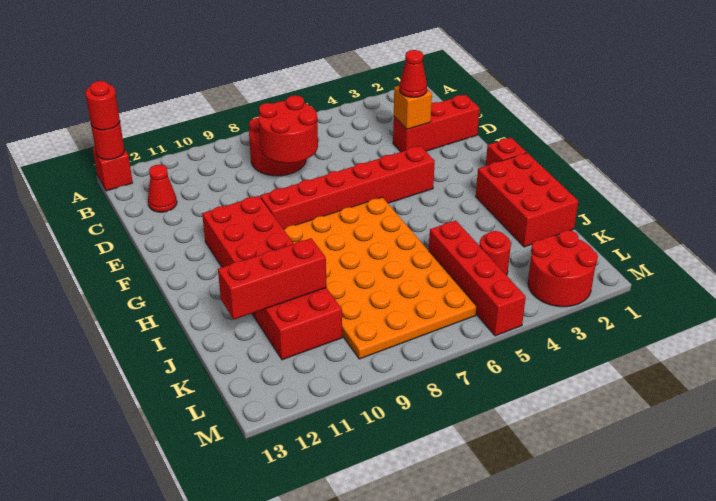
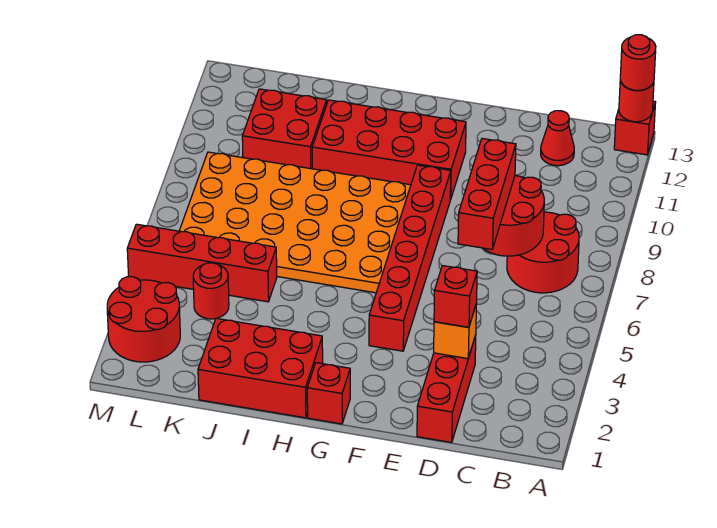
red cone D3 level 3 -> red brick D3 level 3
red brick J10:J12 level 2 -> red brick D6:D8 level 3

